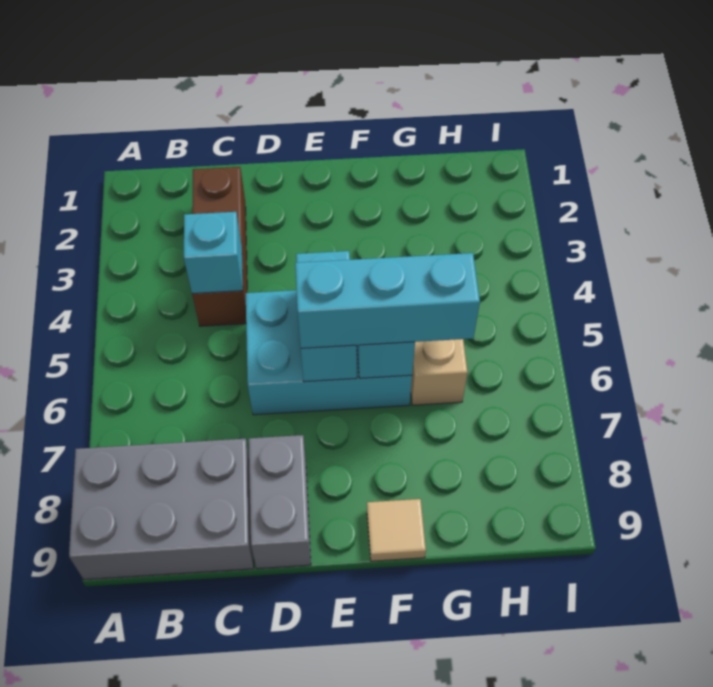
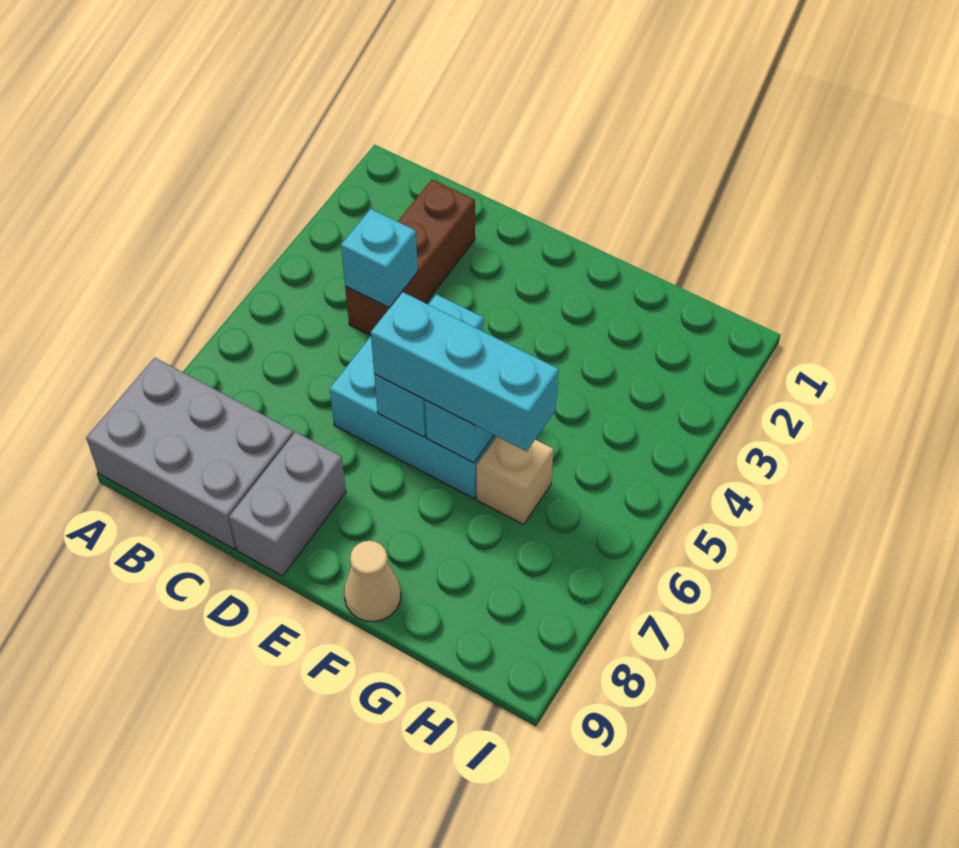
tan tile F9 level 1 -> tan cone F9 level 1

